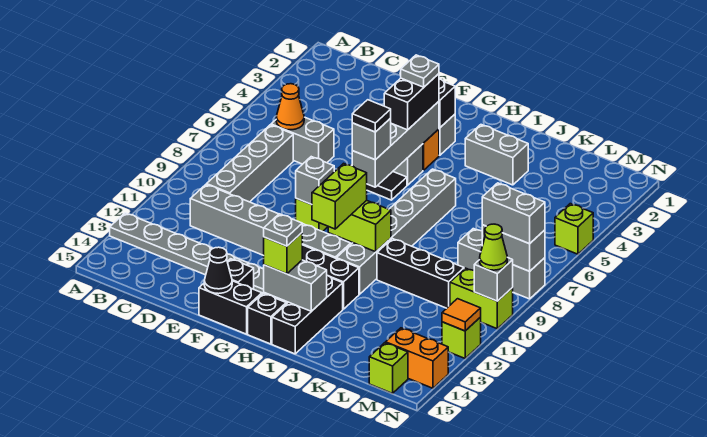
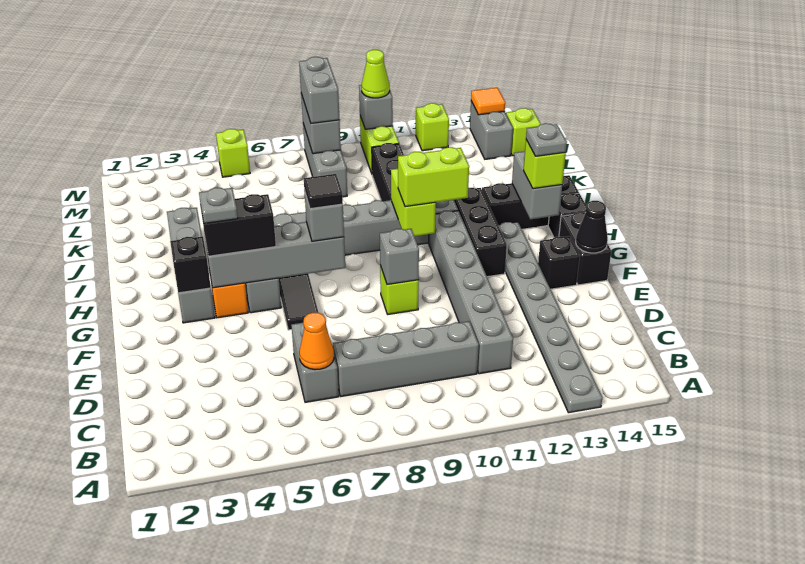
orange brick M14:N14 level 1 -> grey brick M14:N14 level 1
orange tile N12 level 2 -> orange tile N14 level 2

